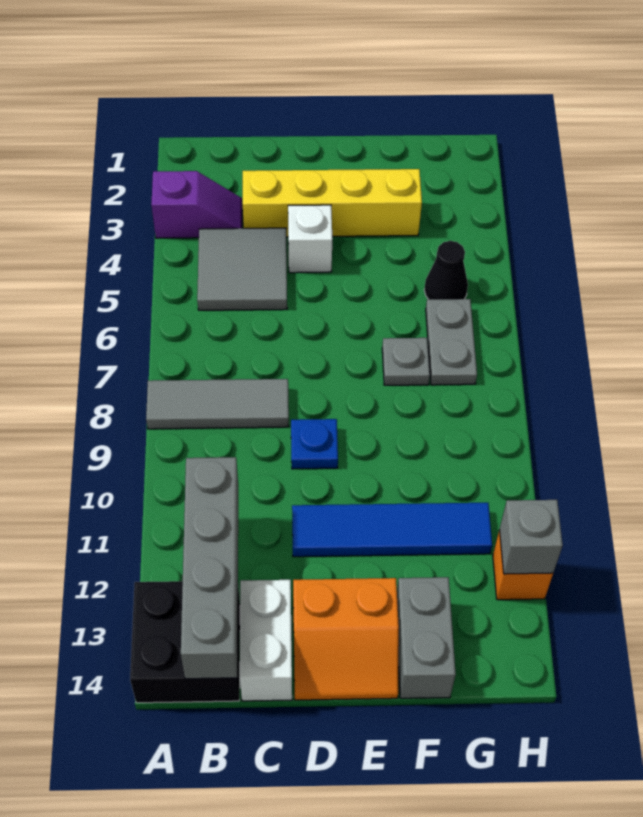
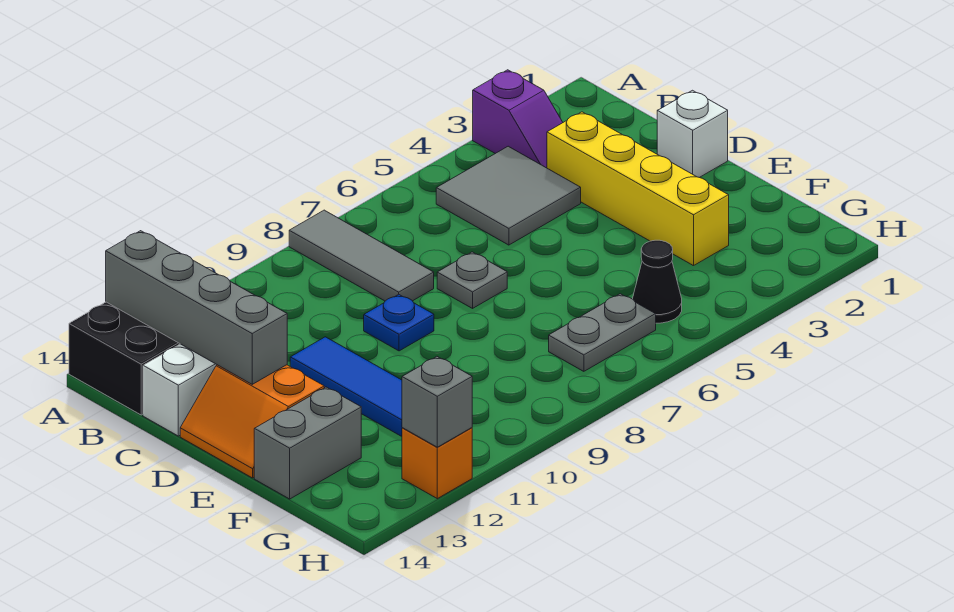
grey brick B11:B14 level 2 -> grey brick A13:D13 level 2
white brick D4 level 1 -> white brick D1 level 1
grey plate F7 level 1 -> grey plate D7 level 1

